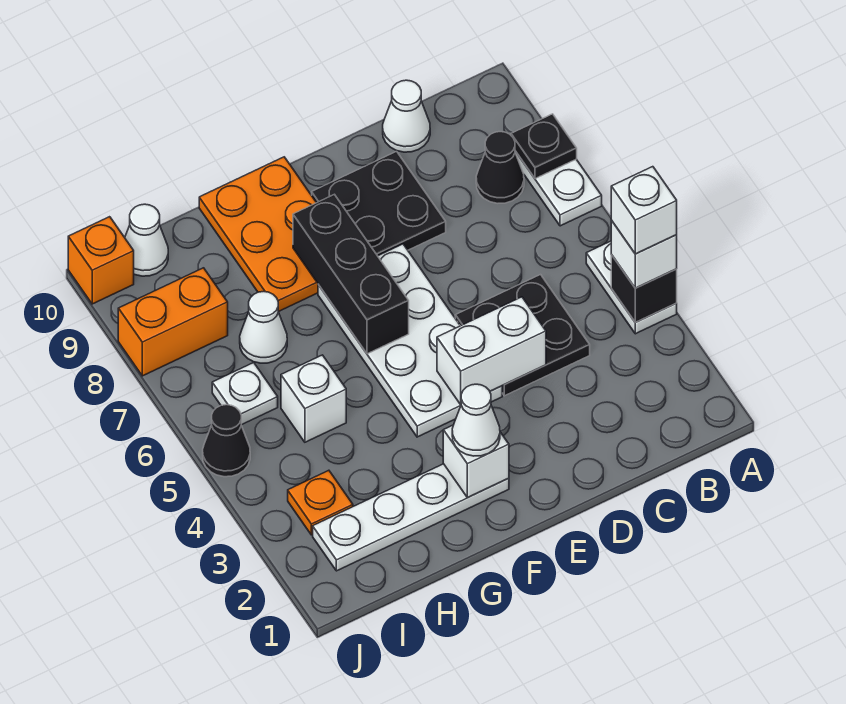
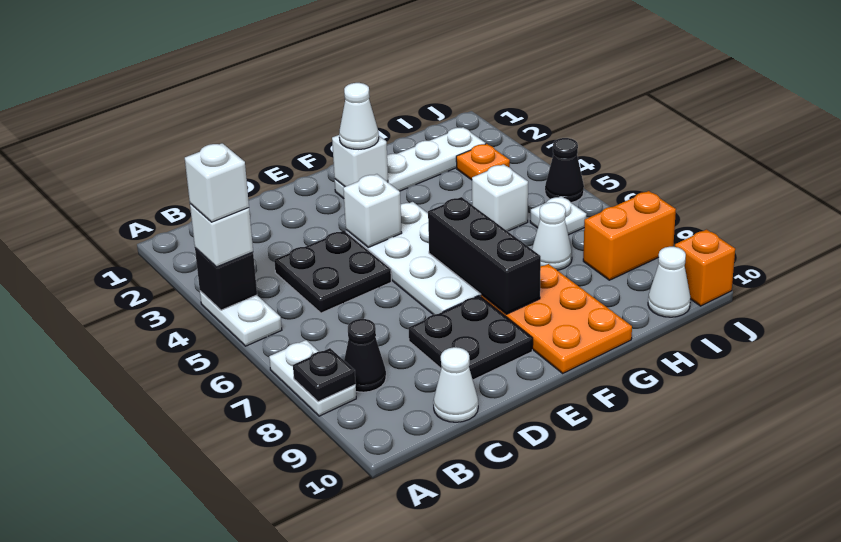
white brick D4:E4 level 2 -> white brick E4 level 2

